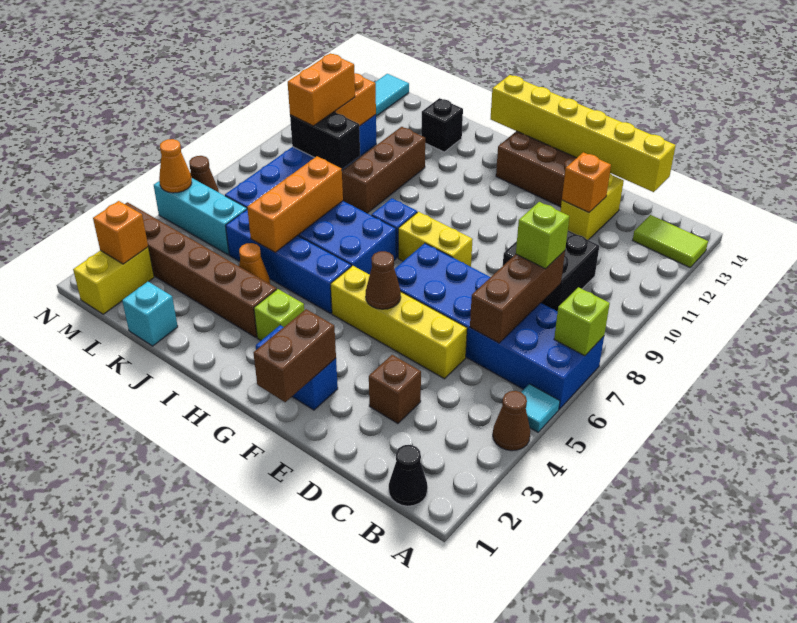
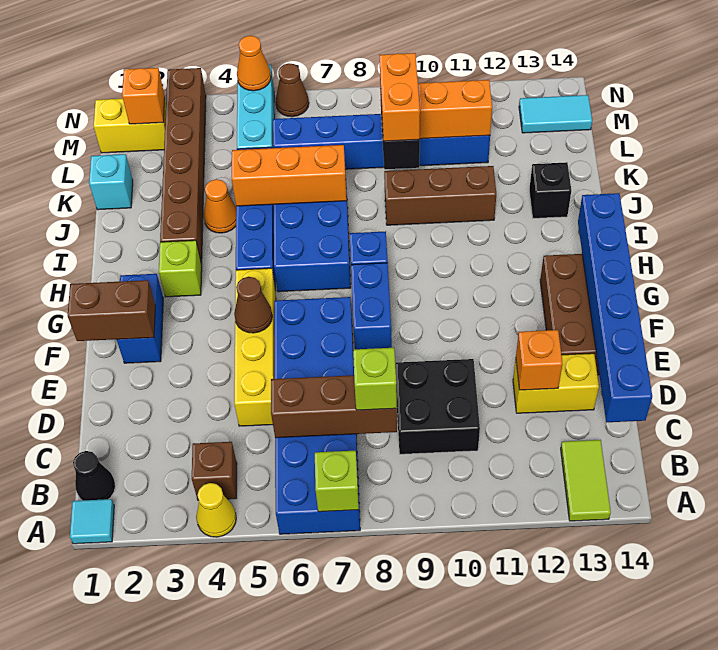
brown cone A4 level 1 -> yellow cone A4 level 1
cyan tile A5 level 1 -> cyan tile A1 level 1
yellow brick C14:H14 level 2 -> blue brick C14:H14 level 2
brown brick D3 level 1 -> brown brick B4 level 1
yellow brick F8:G8 level 1 -> blue brick F8:G8 level 1
orange brick L9:L10 level 3 -> orange brick K9:L9 level 3

